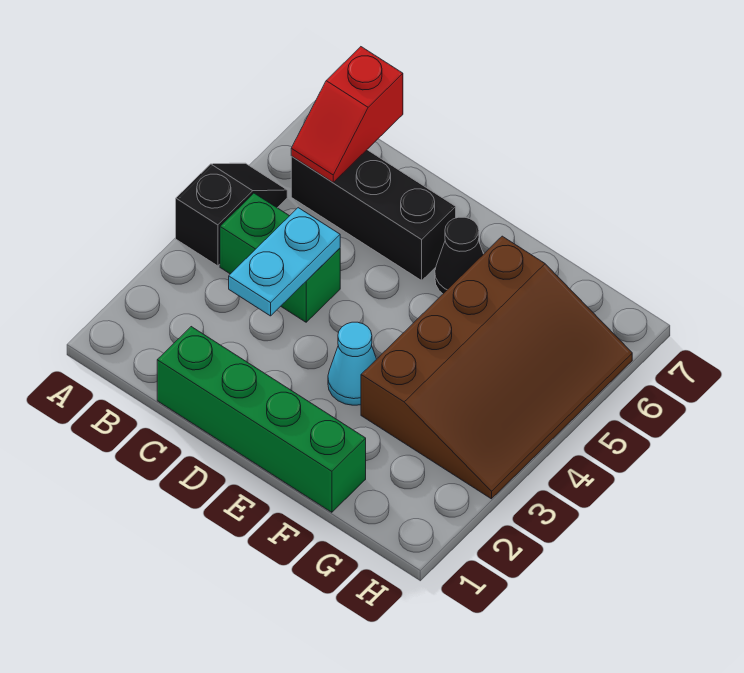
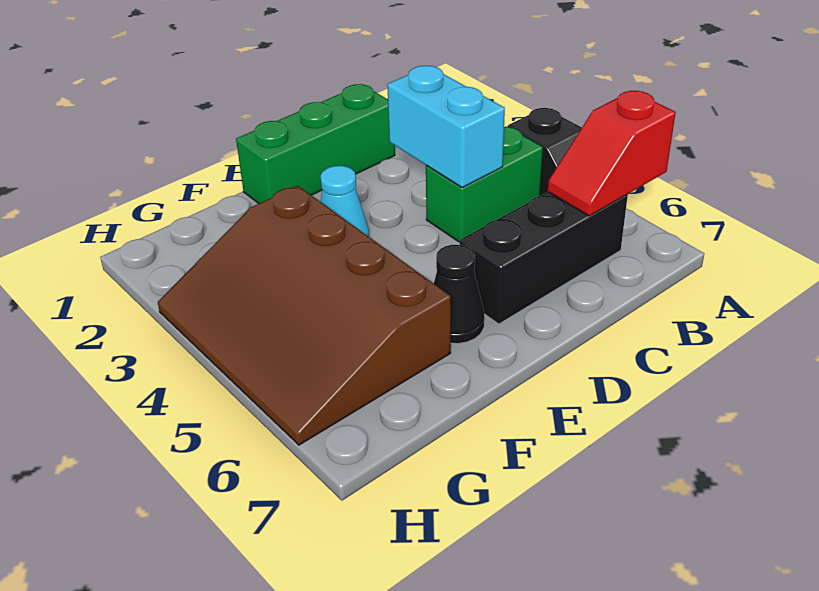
red slope B6:B7 level 2 top 7 -> red slope A6:B6 level 2 top A
green brick C1:F1 level 1 -> green brick C1:E1 level 1
cyan plate C3:C4 level 2 -> cyan brick C3:C4 level 2

